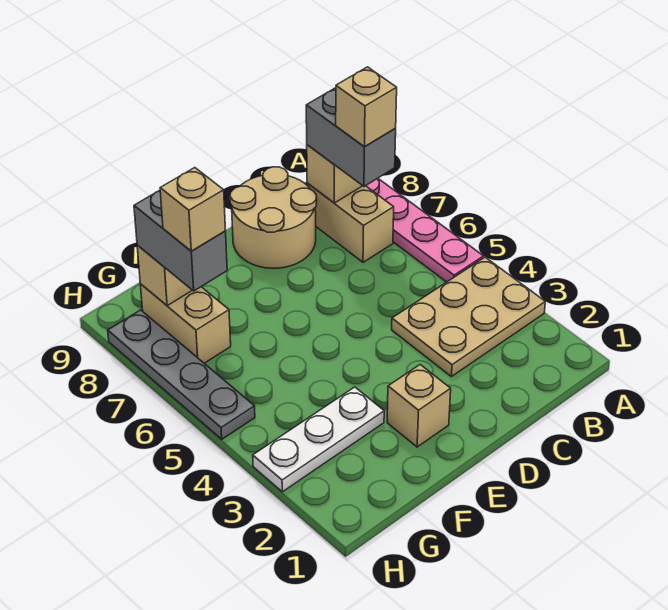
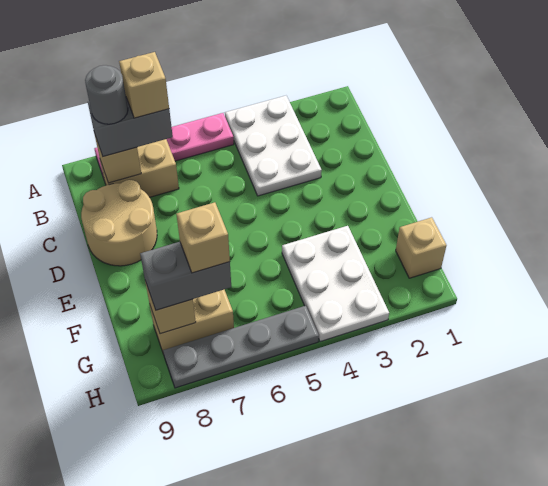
tan plate A3:C4 level 1 -> white plate A3:C4 level 1
none -> grey round brick B8 level 4
tan brick E2 level 1 -> tan brick G1 level 1
white plate F3:H3 level 1 -> white plate F3:H4 level 1

